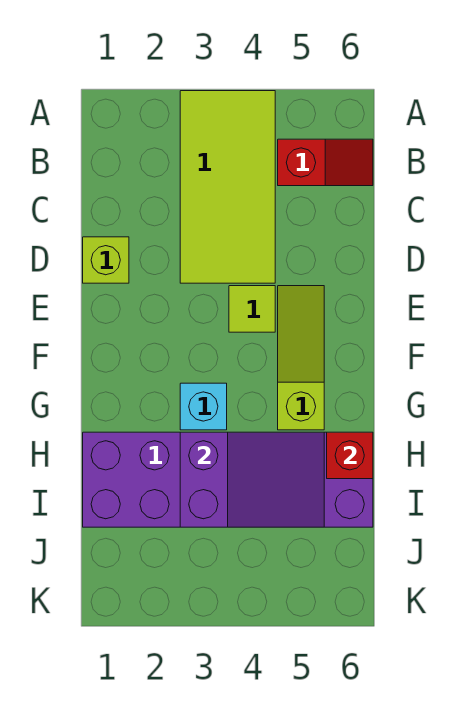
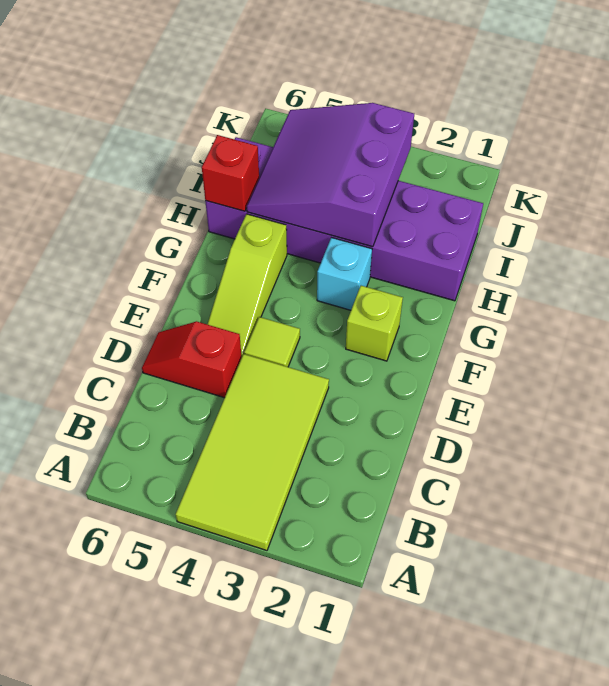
red slope B5:B6 level 1 top 5 -> red slope D5:D6 level 1 top 5
lime brick D1 level 1 -> lime brick F2 level 1
purple slope H3:I5 level 2 top 3 -> purple slope H3:J5 level 2 top 3

